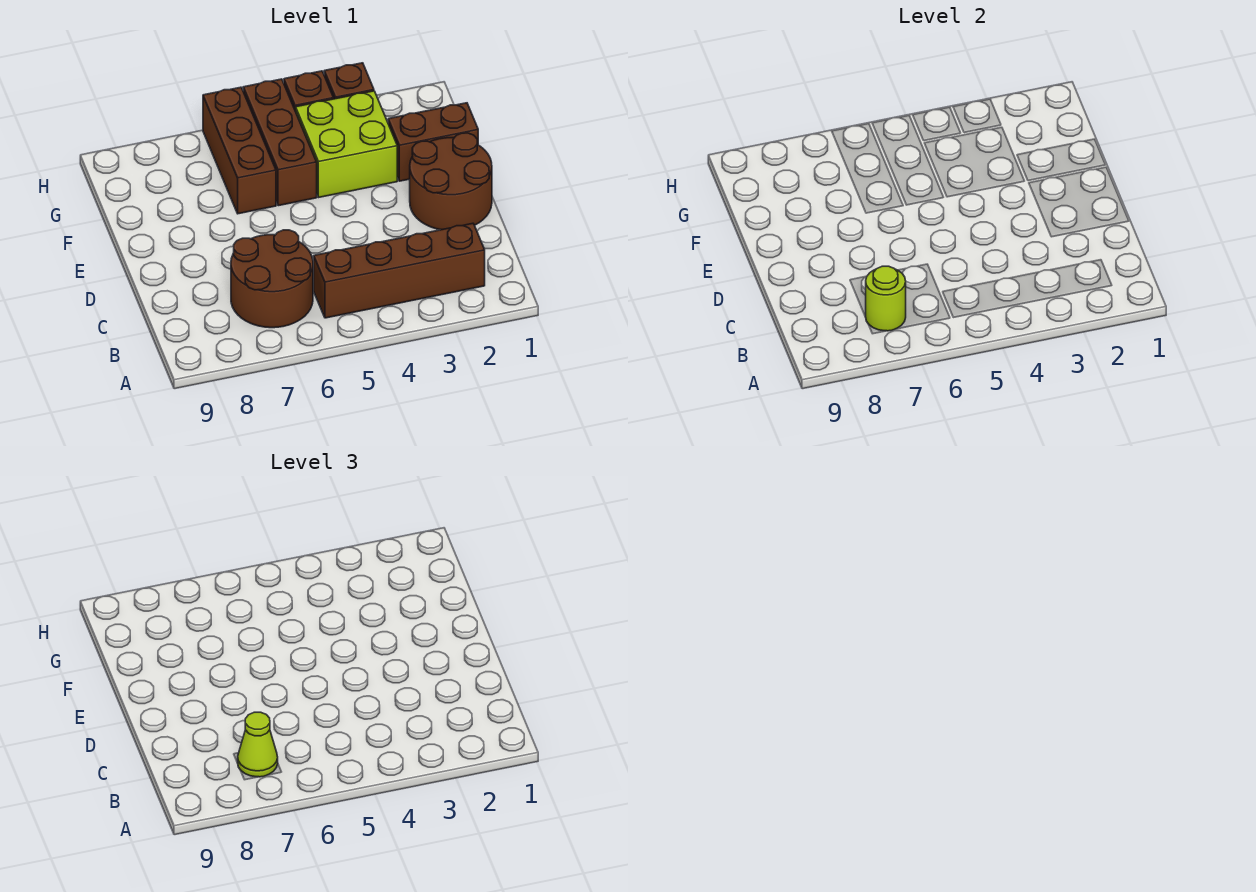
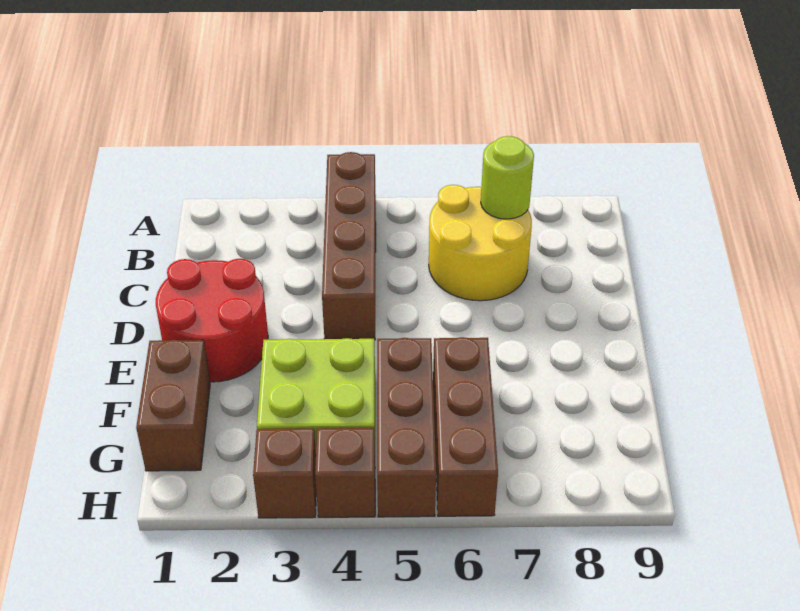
brown brick B2:B5 level 1 -> brown brick A4:D4 level 1
brown round brick B6:C7 level 1 -> yellow round brick B6:C7 level 1
lime cone B7 level 3 -> none
brown round brick D1:E2 level 1 -> red round brick D1:E2 level 1
brown brick F1:F2 level 1 -> brown brick F1:G1 level 1

